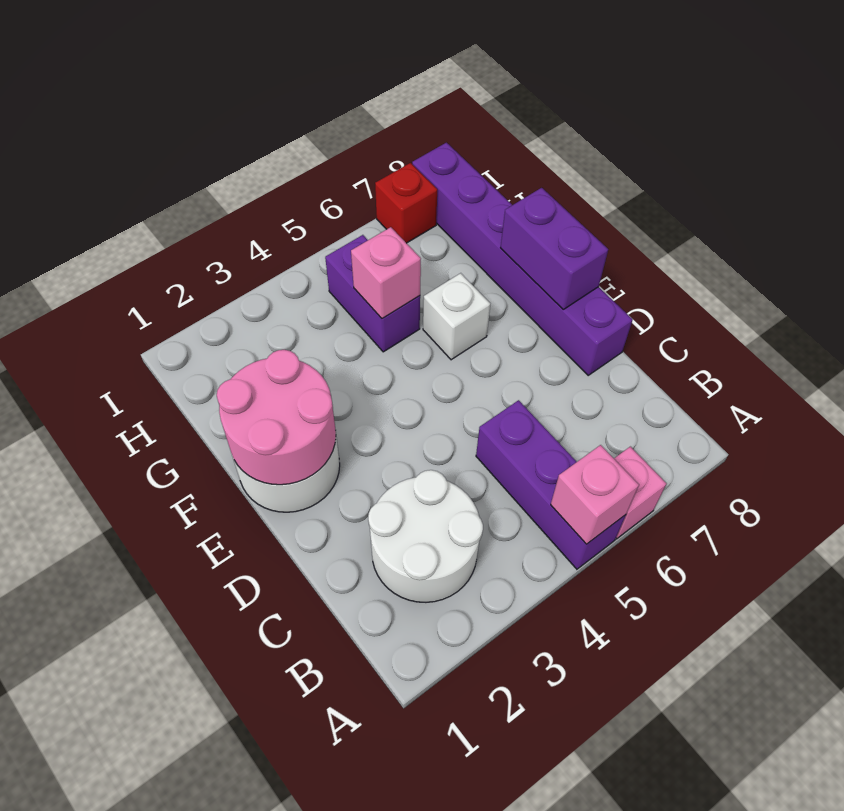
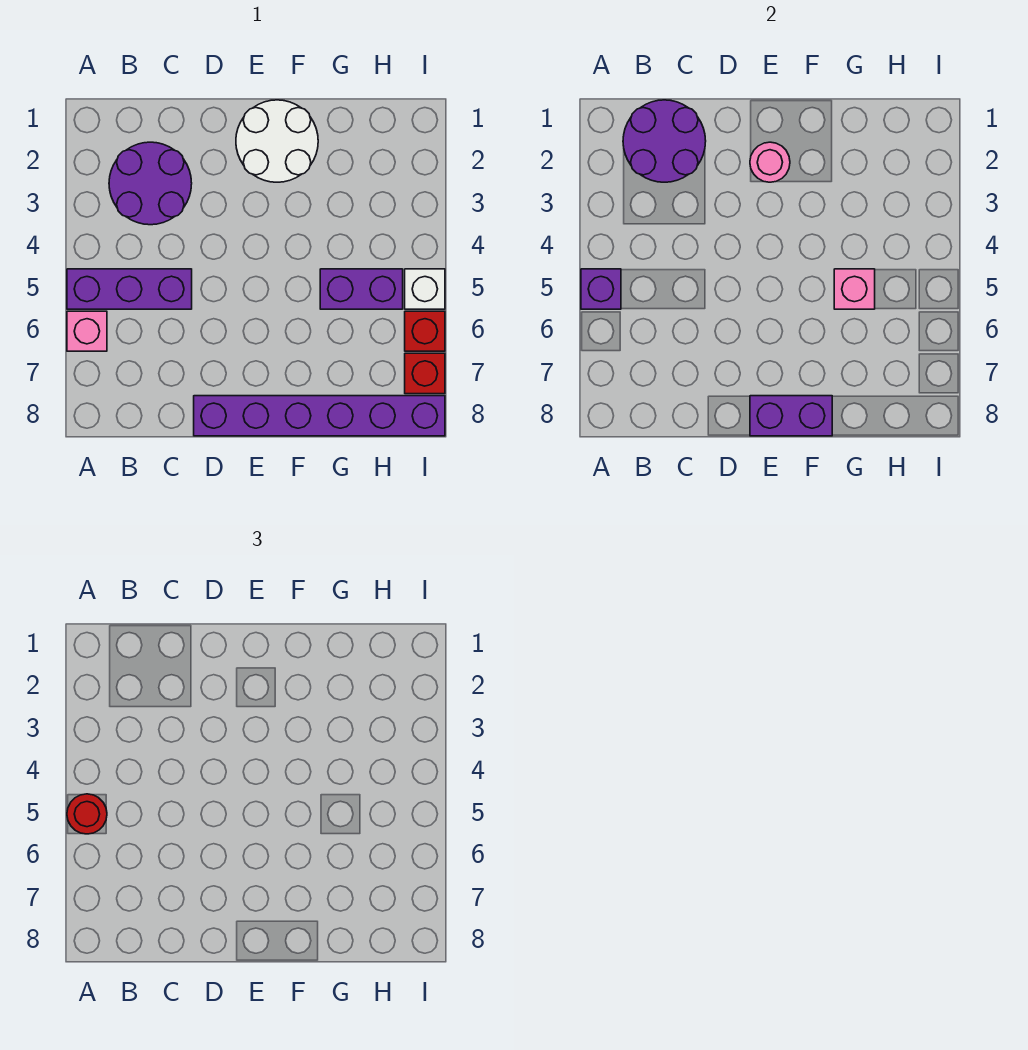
pink brick A5 level 2 -> purple brick A5 level 2
none -> red round brick A5 level 3
none -> purple round brick B1:C2 level 2
white round brick B2:C3 level 1 -> purple round brick B2:C3 level 1
pink round brick E1:F2 level 2 -> pink round brick E2 level 2
white brick F6 level 1 -> white brick I5 level 1
none -> red brick I6 level 1

